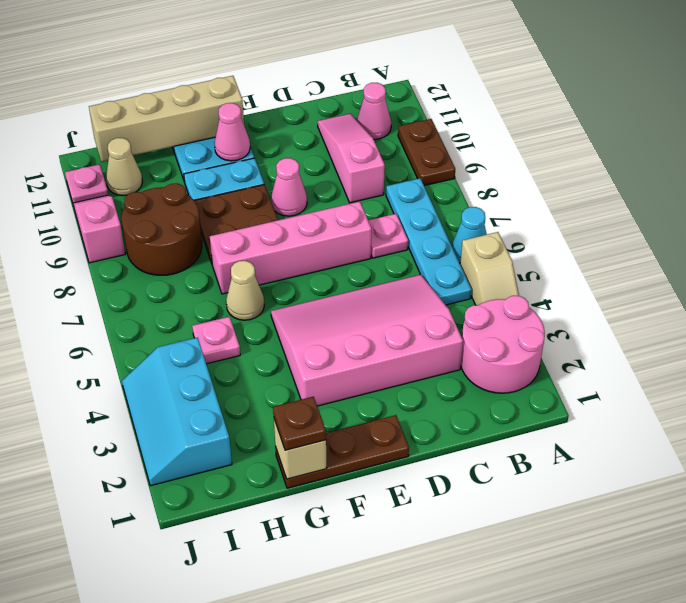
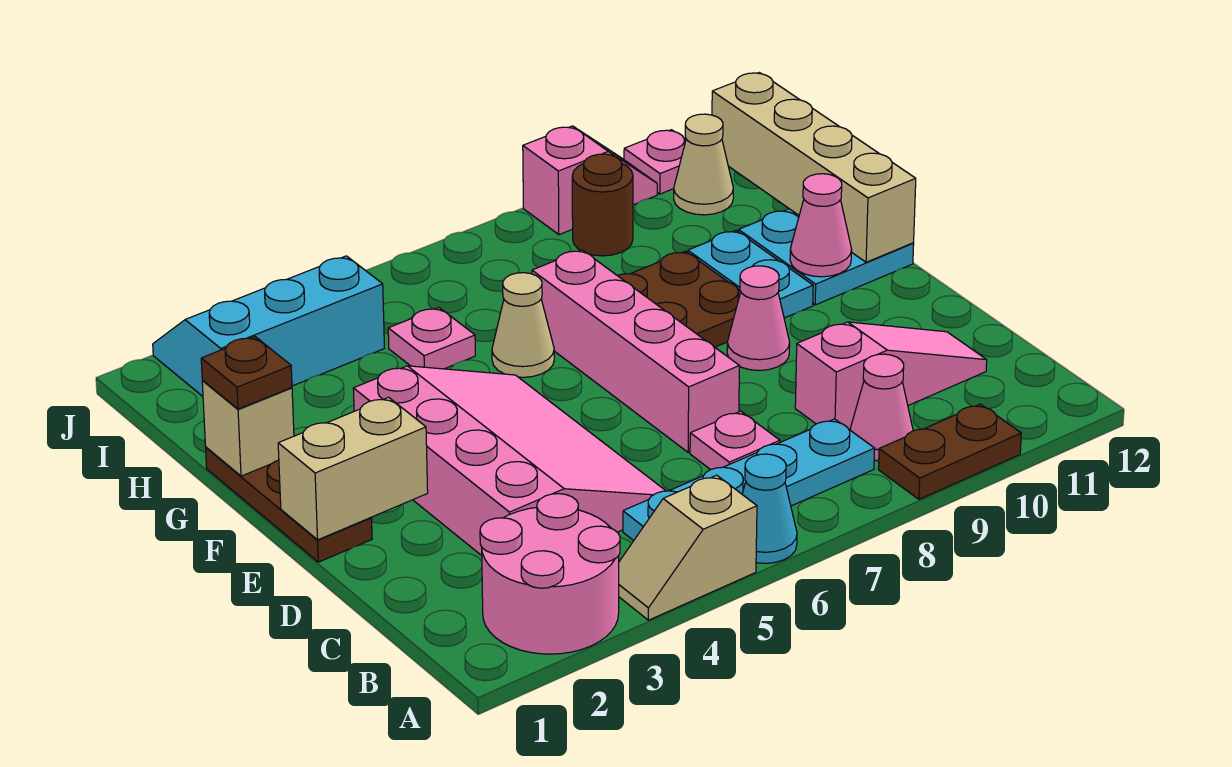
pink cone B11 level 1 -> pink cone B9 level 1
none -> tan brick E1:E2 level 2
brown round brick H8:I9 level 1 -> brown round brick I9 level 1

